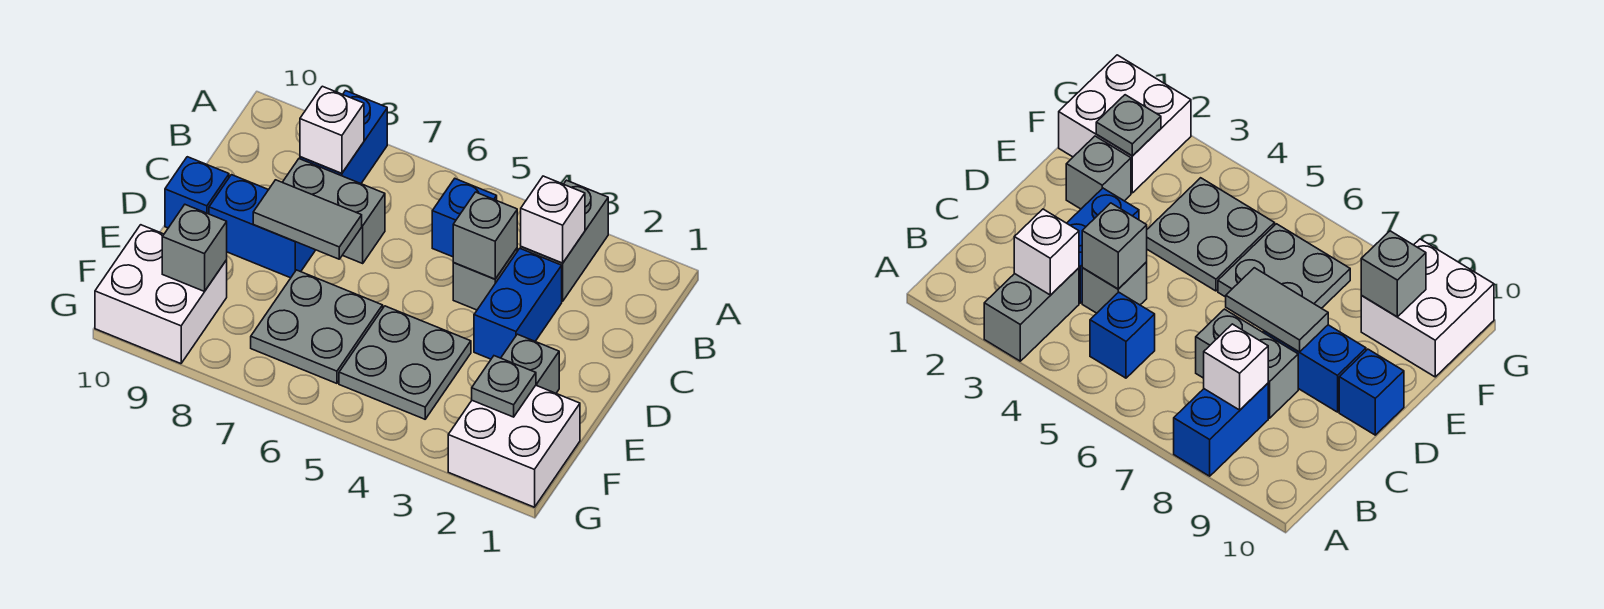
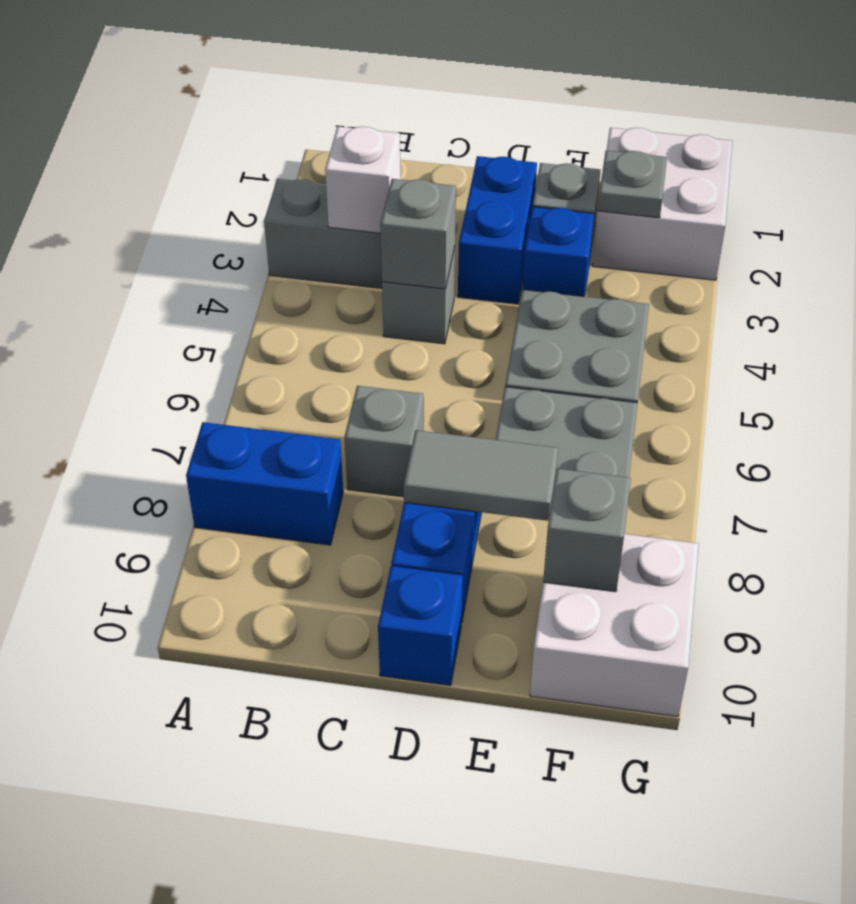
blue brick B5 level 1 -> blue brick E3 level 1
white brick B8 level 2 -> none
blue brick C3:D3 level 1 -> blue brick D2:D3 level 1
grey brick C7:C8 level 1 -> grey brick C7 level 1
grey tile D7:D8 level 2 -> grey tile D8:E8 level 2

